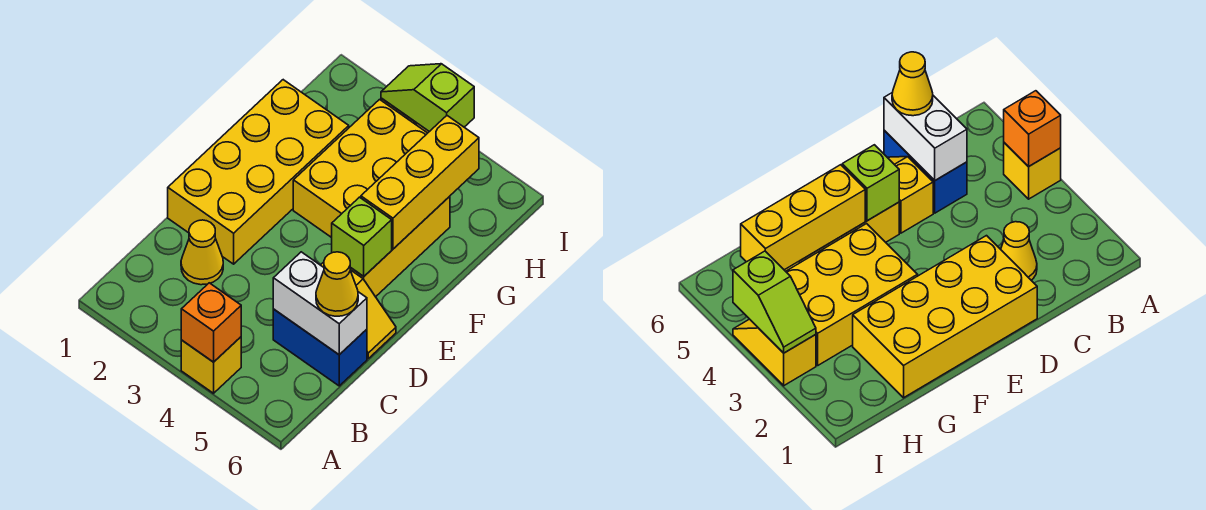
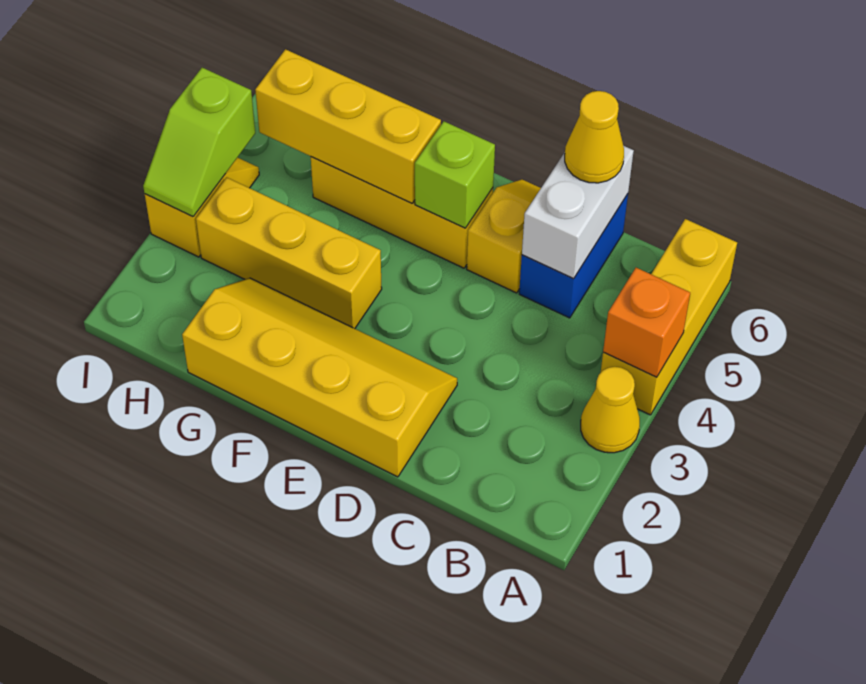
yellow brick A4 level 1 -> yellow brick A4:A6 level 1
yellow cone C2 level 1 -> yellow cone A3 level 1
yellow brick D1:G2 level 1 -> yellow slope D1:G2 level 1 top 1
yellow brick F3:H4 level 1 -> yellow brick F3:H3 level 1

